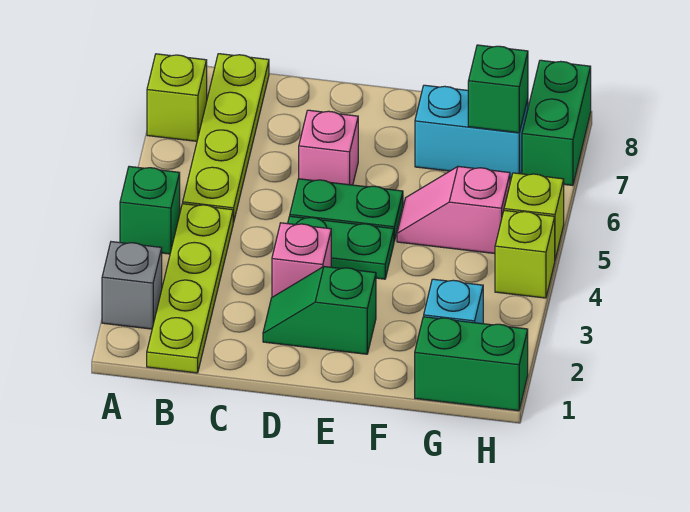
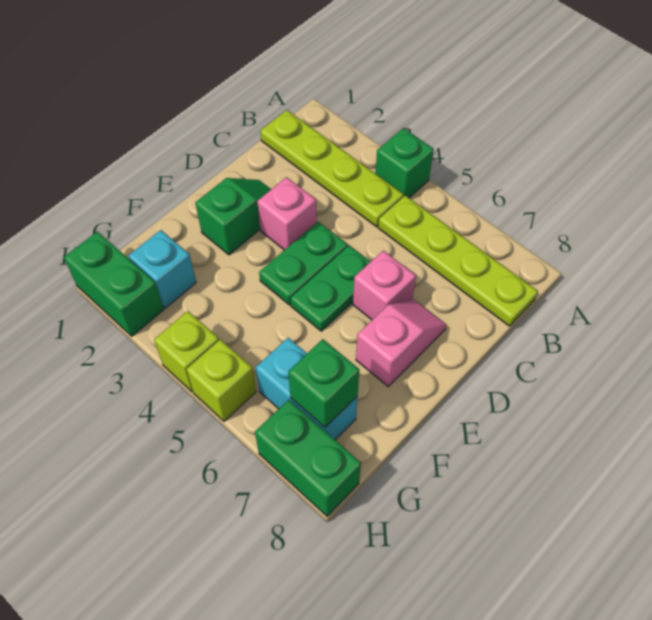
grey brick A2 level 1 -> none
lime brick A7 level 1 -> none
pink slope F5:G5 level 1 top G -> pink slope D7:E7 level 1 top E
cyan brick F7:G7 level 1 -> cyan brick G6:G7 level 1
green brick G1:H1 level 1 -> green brick H1:H2 level 1

